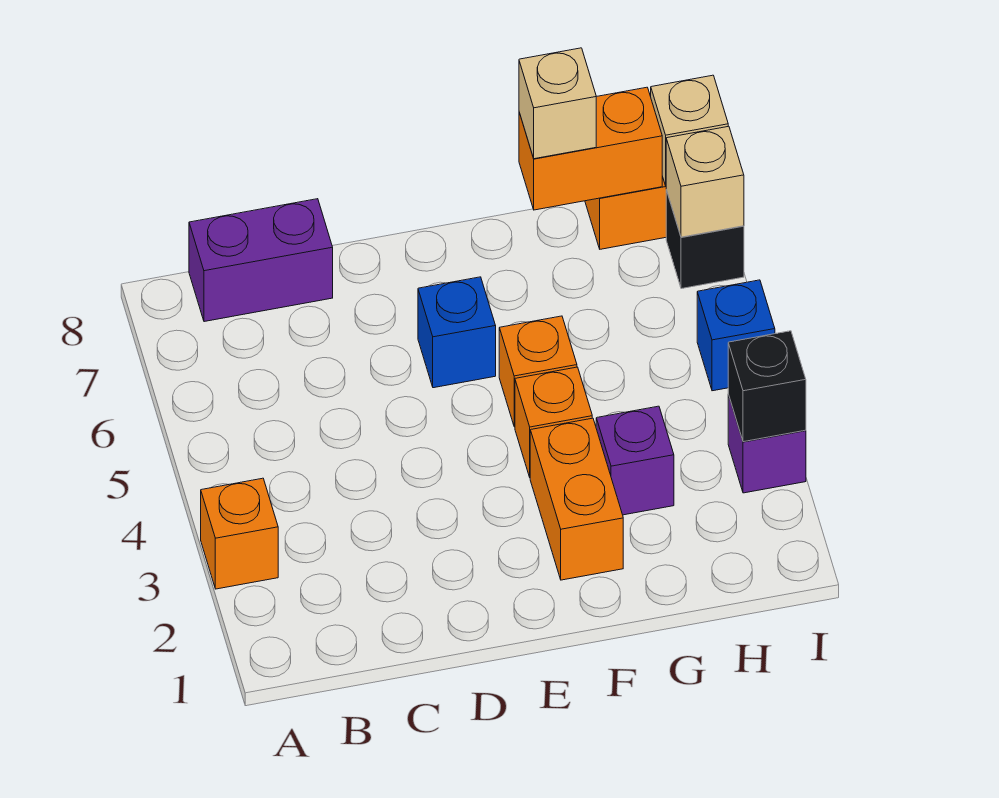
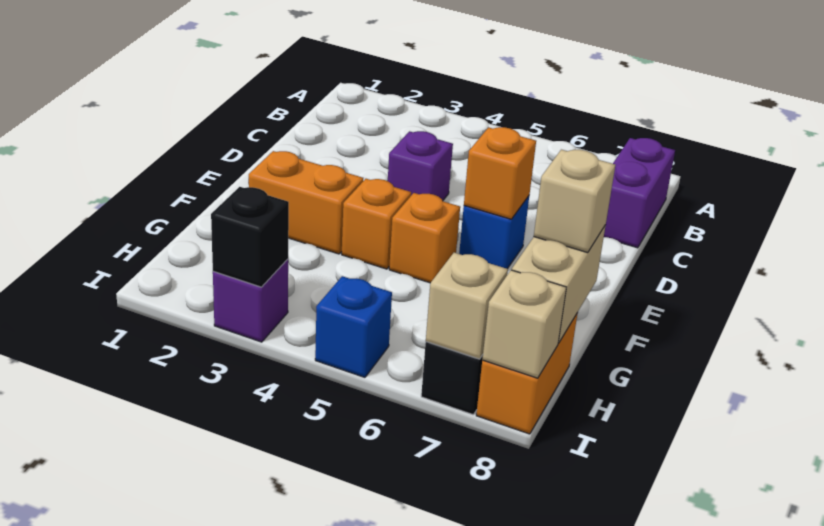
orange brick A3 level 1 -> orange brick E6 level 2
purple brick G3 level 1 -> purple brick D4 level 1
orange brick G8:H8 level 2 -> tan brick G8:H8 level 2

